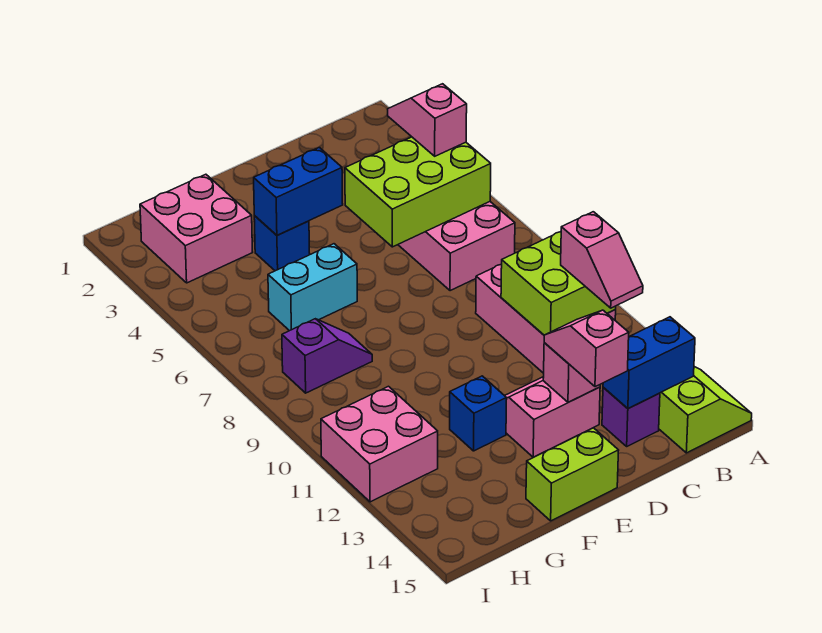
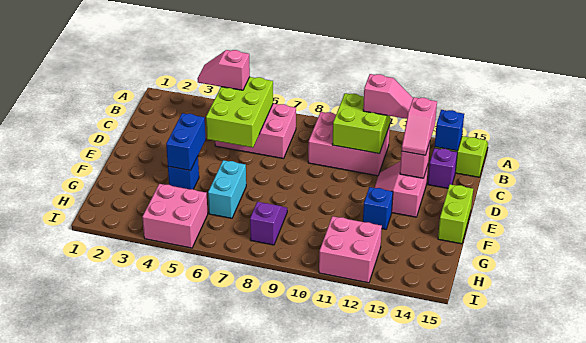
blue brick B14:C14 level 2 -> blue brick B14 level 2
pink slope D13:D14 level 3 top 14 -> pink slope C13:D13 level 3 top C
pink brick G2:H3 level 1 -> pink brick H4:I5 level 1

